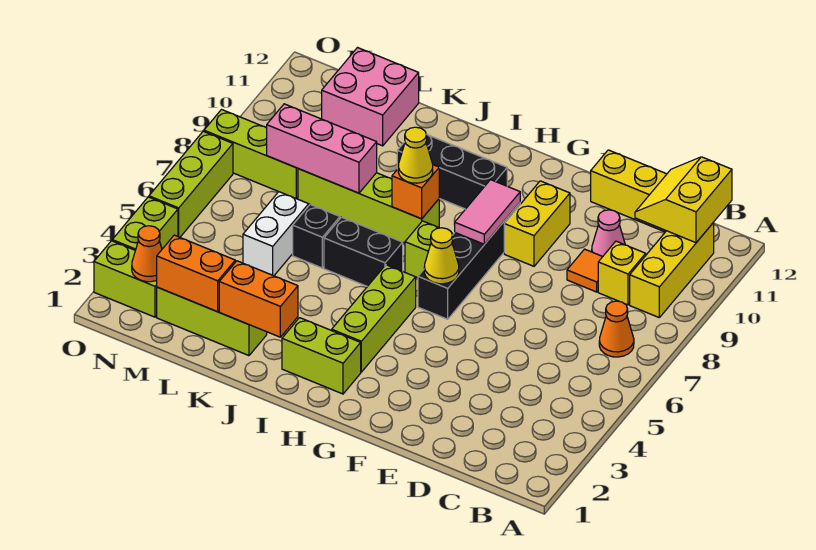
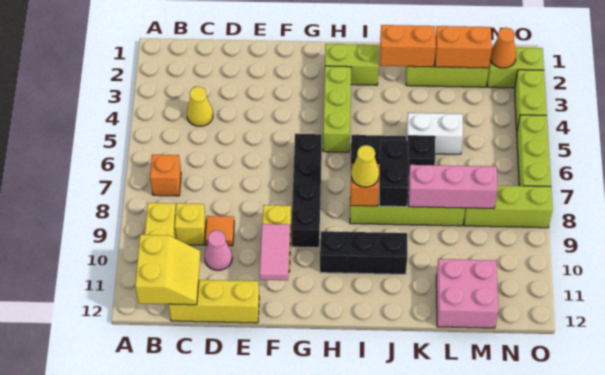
orange cone B7 level 1 -> orange brick B7 level 1
yellow cone G6 level 2 -> yellow cone C4 level 1
pink tile G8:G9 level 2 -> pink tile F10:F11 level 2
lime brick H7 level 1 -> none
none -> black brick J7:J8 level 2
white brick L5:L6 level 1 -> white brick K5:L5 level 1

